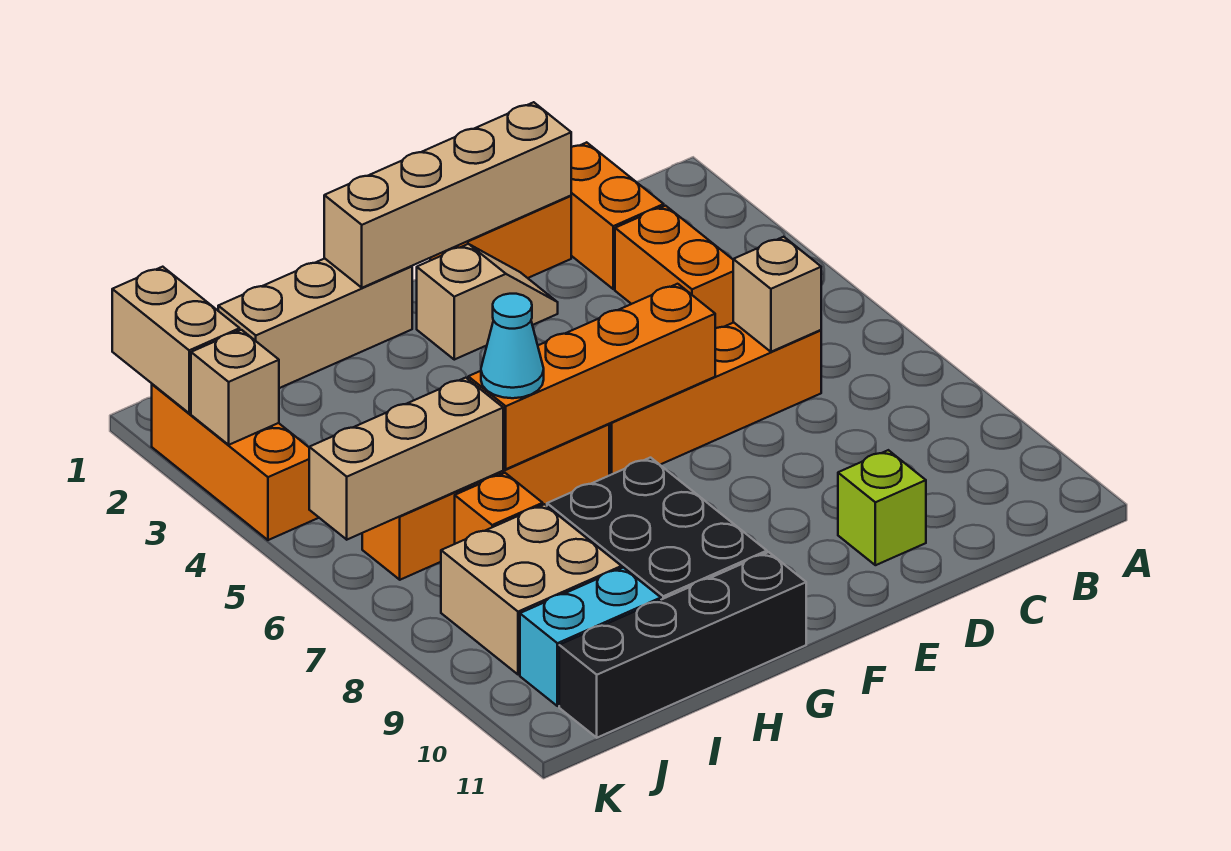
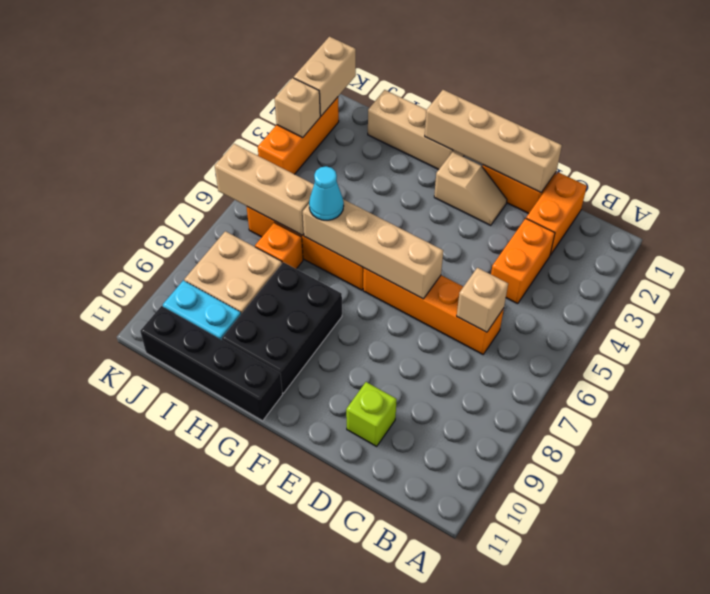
orange brick E6:H6 level 2 -> tan brick E6:H6 level 2

